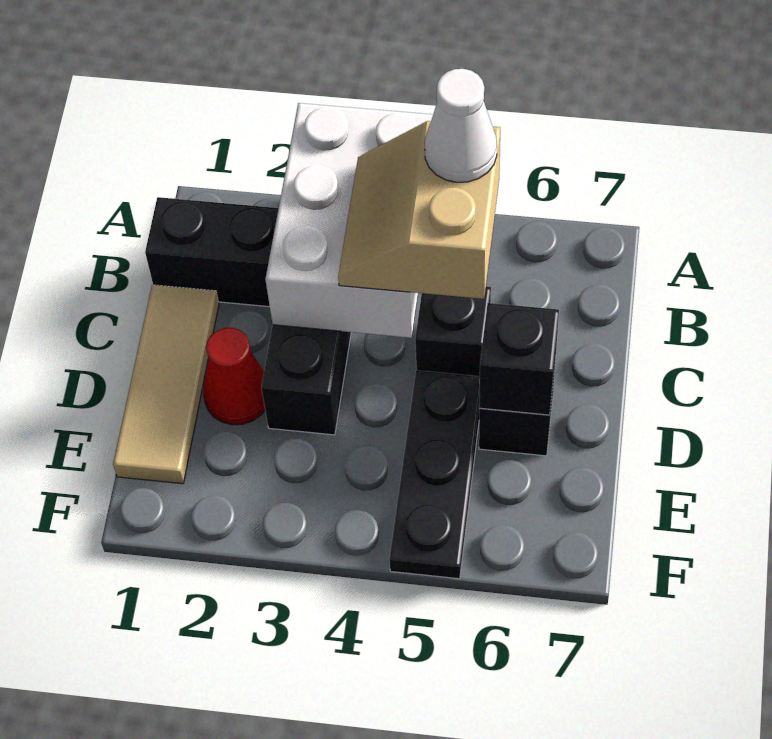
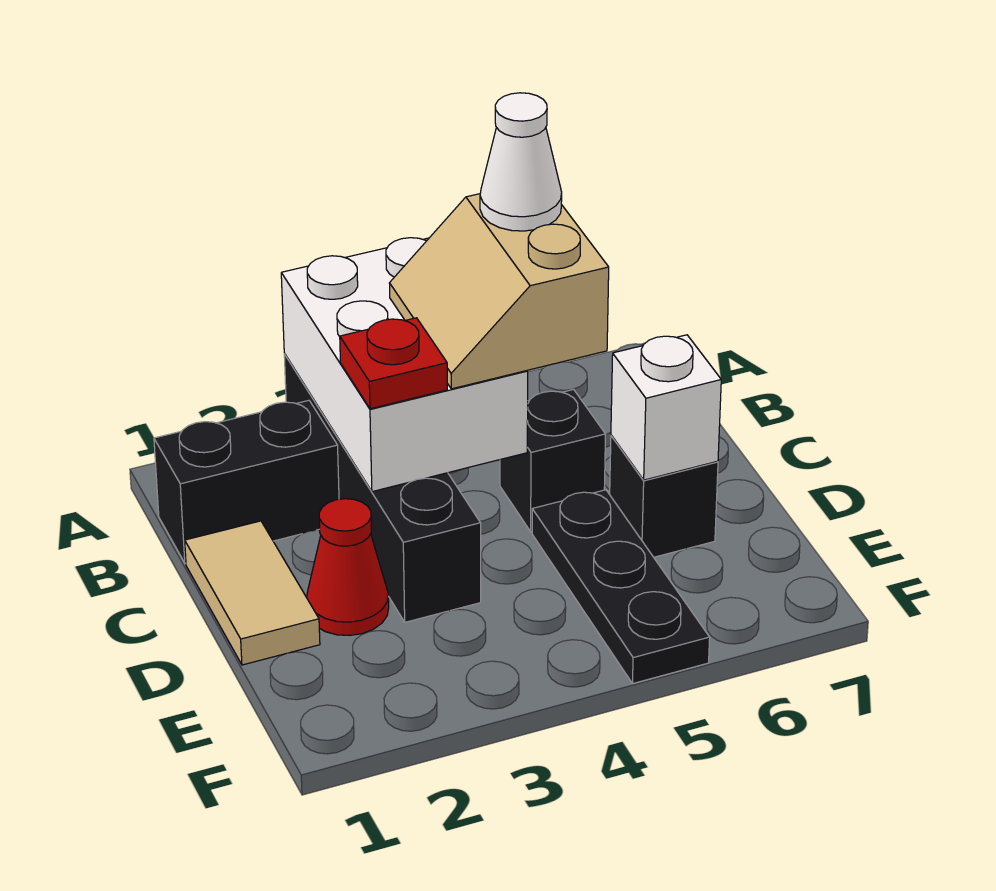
tan tile C1:E1 level 1 -> tan tile C1:D1 level 1
none -> red plate C3 level 3
black brick D6 level 2 -> white brick D6 level 2

